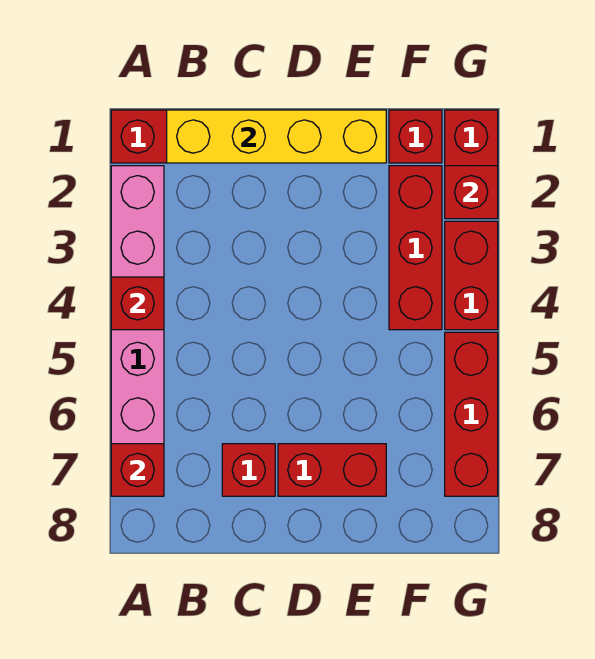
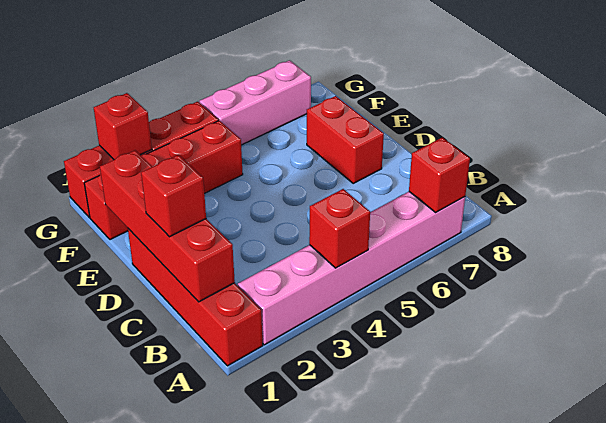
yellow brick B1:E1 level 2 -> red brick B1:E1 level 2
red brick C7 level 1 -> red brick C1 level 3
red brick G5:G7 level 1 -> pink brick G5:G7 level 1

